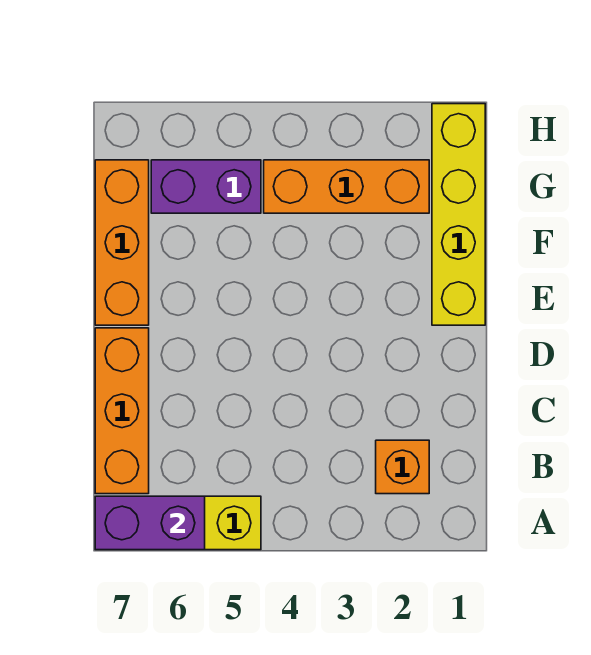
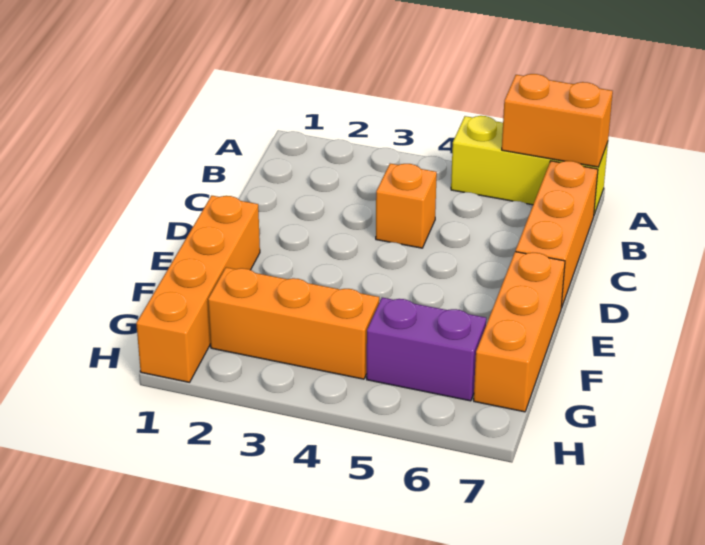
purple brick A6:A7 level 2 -> orange brick A6:A7 level 2
orange brick B2 level 1 -> orange brick C4 level 1
yellow brick E1:H1 level 1 -> orange brick E1:H1 level 1

